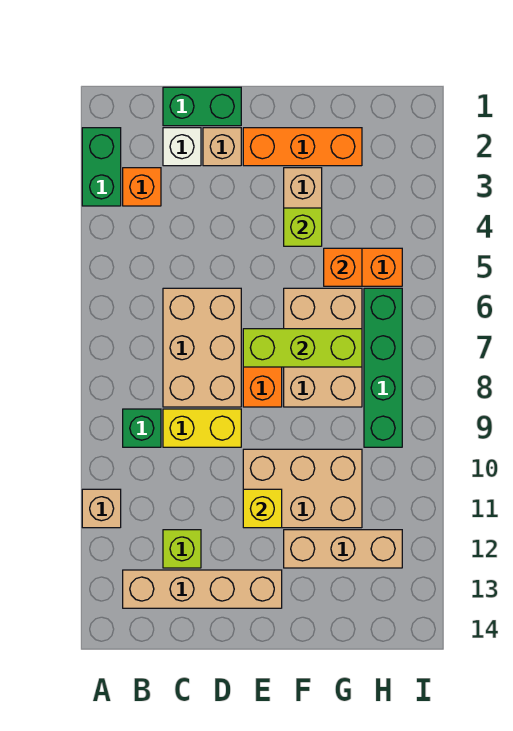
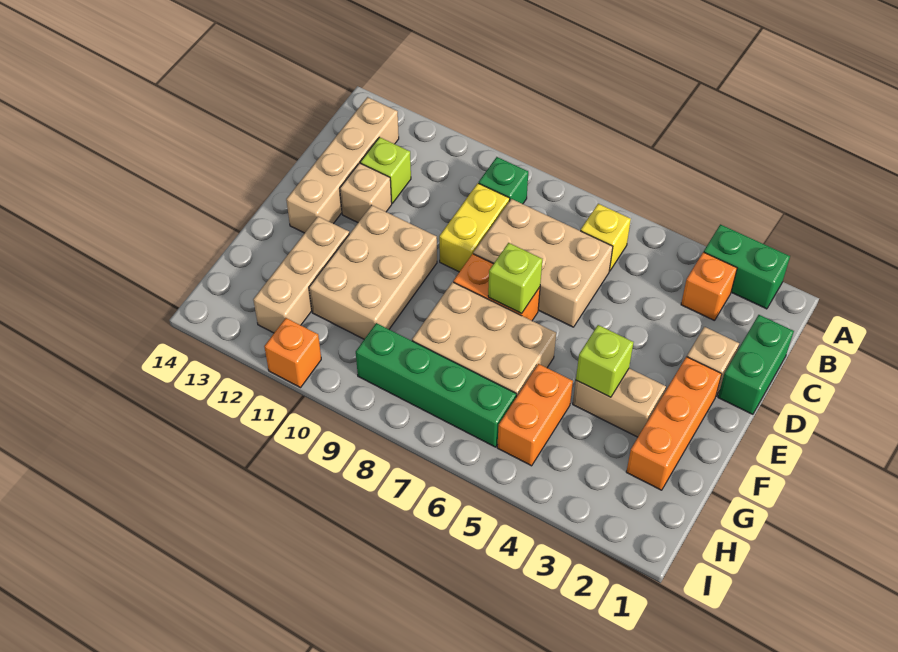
tan brick A11 level 1 -> tan brick D12 level 1
white brick C2 level 1 -> none
lime brick E7:G7 level 2 -> lime brick E7 level 2
yellow brick E11 level 2 -> yellow brick B6 level 1
orange brick G5 level 2 -> orange brick I11 level 1

